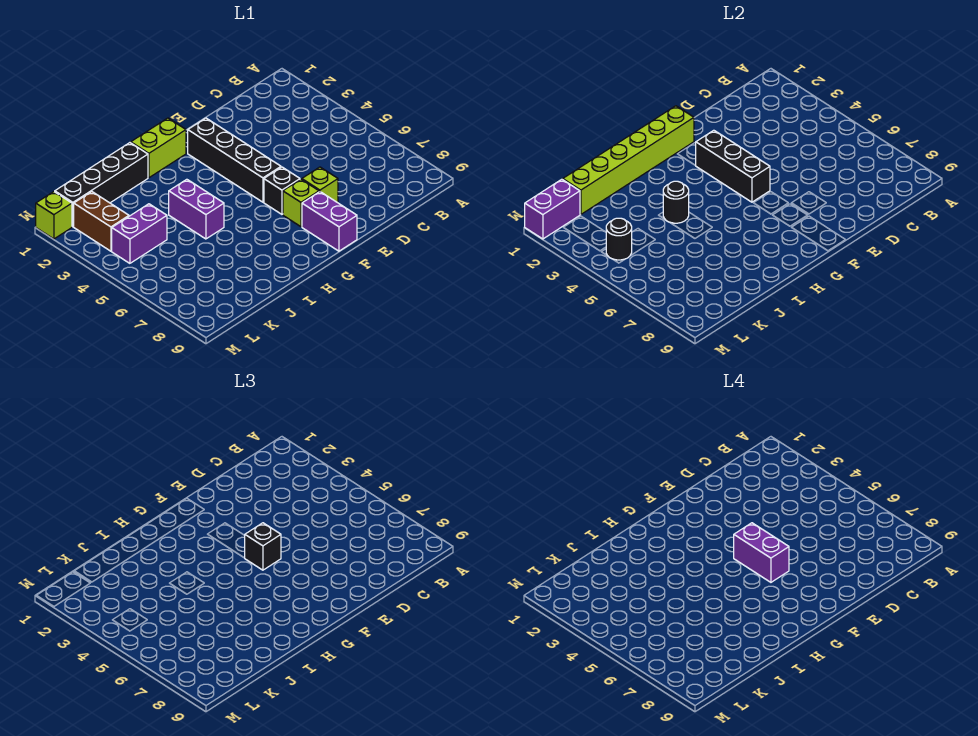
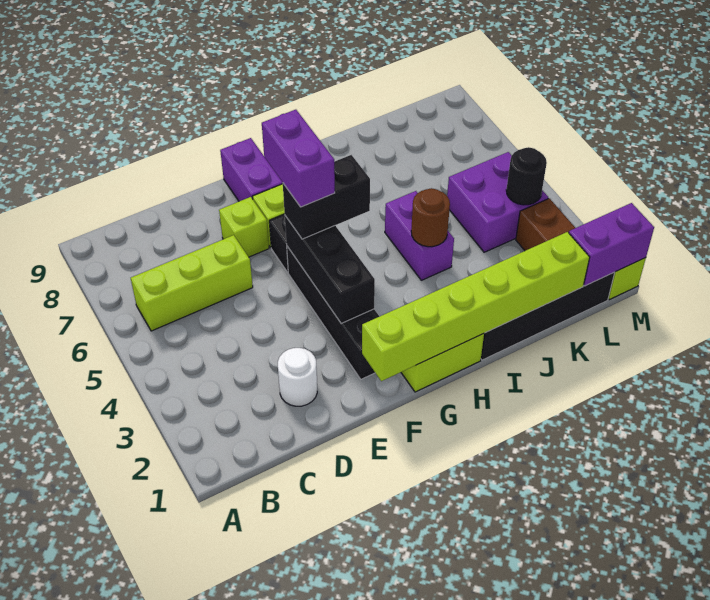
none -> lime brick B6:D6 level 1
none -> white round brick D2 level 1
black brick F5 level 3 -> black brick F5:G5 level 3
black round brick I4 level 2 -> brown round brick I4 level 2
purple brick K4:L4 level 1 -> purple brick K4:L5 level 1

